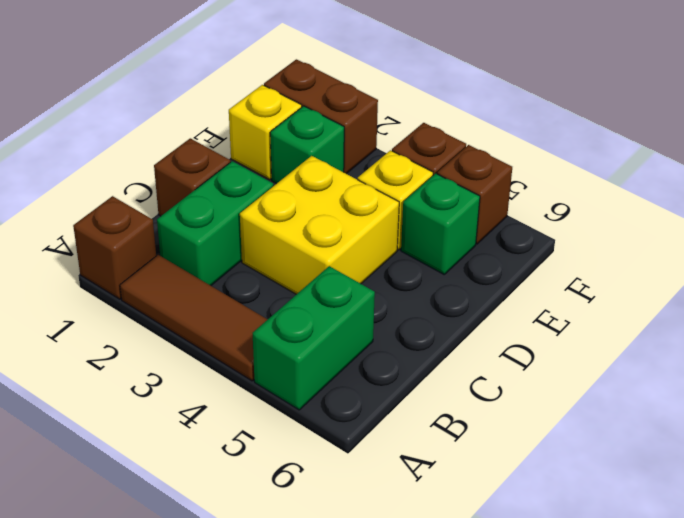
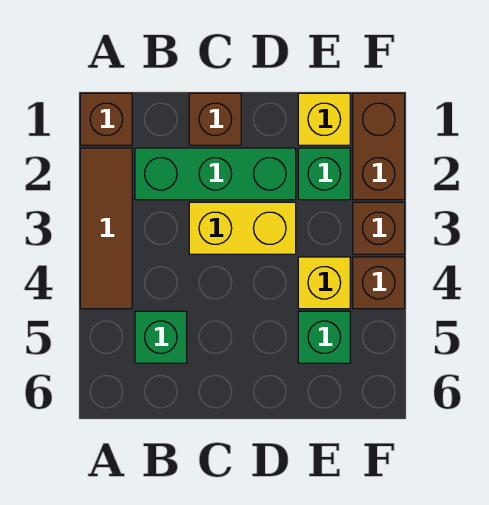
green brick A5:B5 level 1 -> green brick B5 level 1
green brick B2:C2 level 1 -> green brick B2:D2 level 1
yellow brick C3:D4 level 1 -> yellow brick C3:D3 level 1
brown brick F5 level 1 -> brown brick F3 level 1

